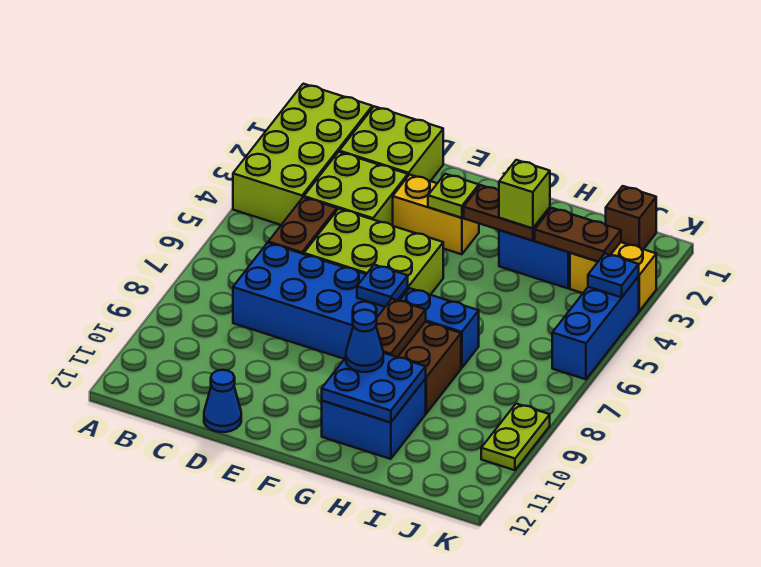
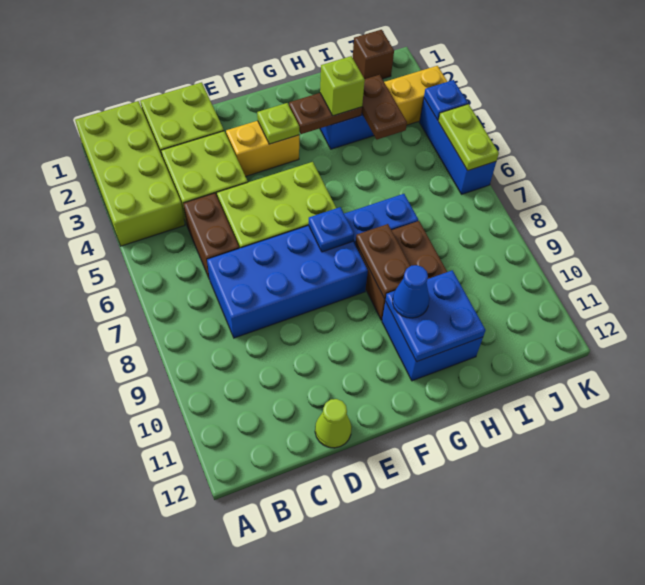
blue cone D12 level 1 -> lime cone D12 level 1
brown plate I3:J3 level 2 -> brown plate I3:I4 level 2
lime plate K9:K10 level 1 -> lime plate K5:K6 level 2

